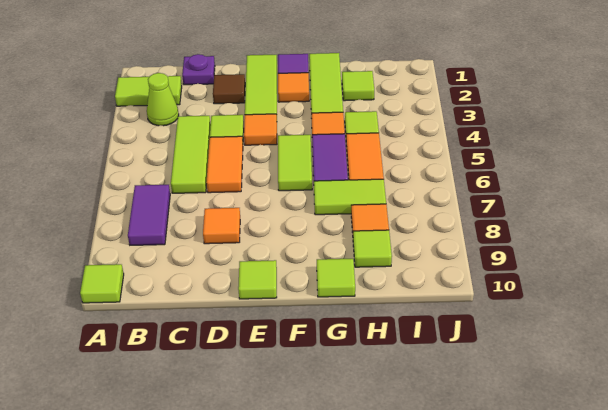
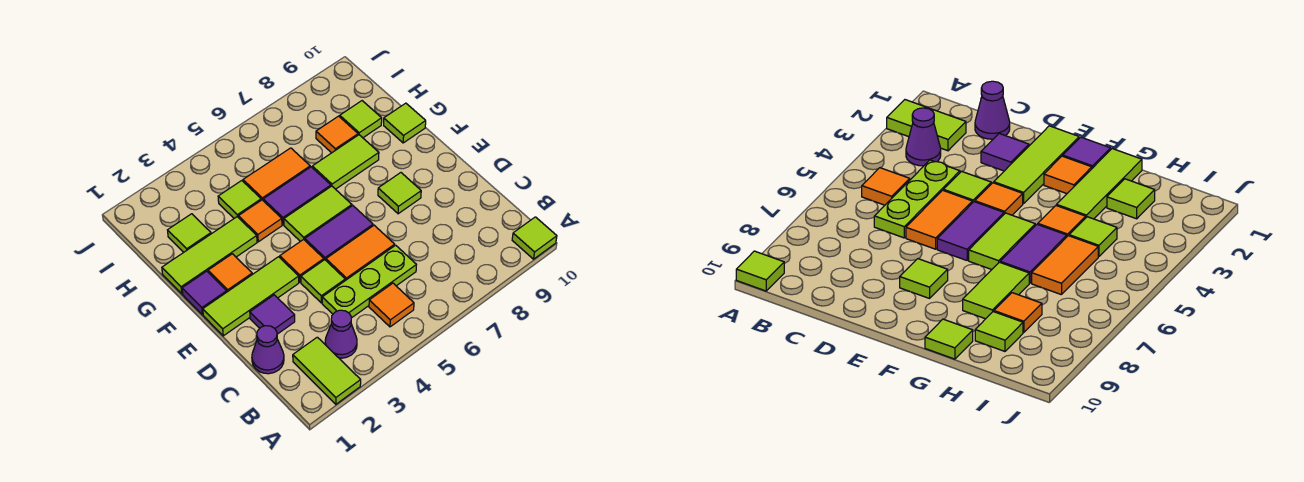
lime cone B3 level 1 -> purple cone B3 level 1
purple tile B7:B8 level 1 -> purple tile E5:E6 level 1
purple plate C1 level 1 -> purple cone C1 level 1
lime tile C4:C6 level 1 -> lime plate C4:C6 level 1
brown tile D2 level 1 -> purple tile D2 level 1
orange tile D8 level 1 -> orange tile B5 level 1
lime tile E10 level 1 -> lime tile E8 level 1
lime tile G7:H7 level 1 -> lime tile G7:G8 level 1

